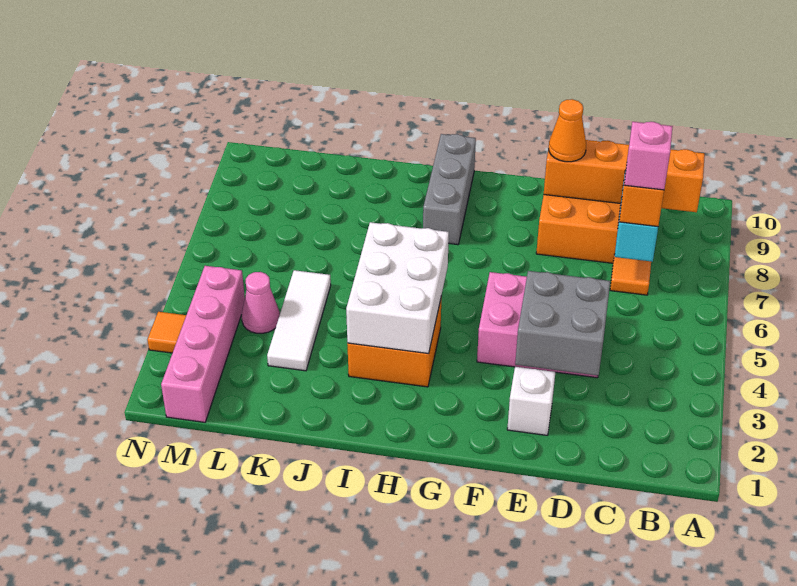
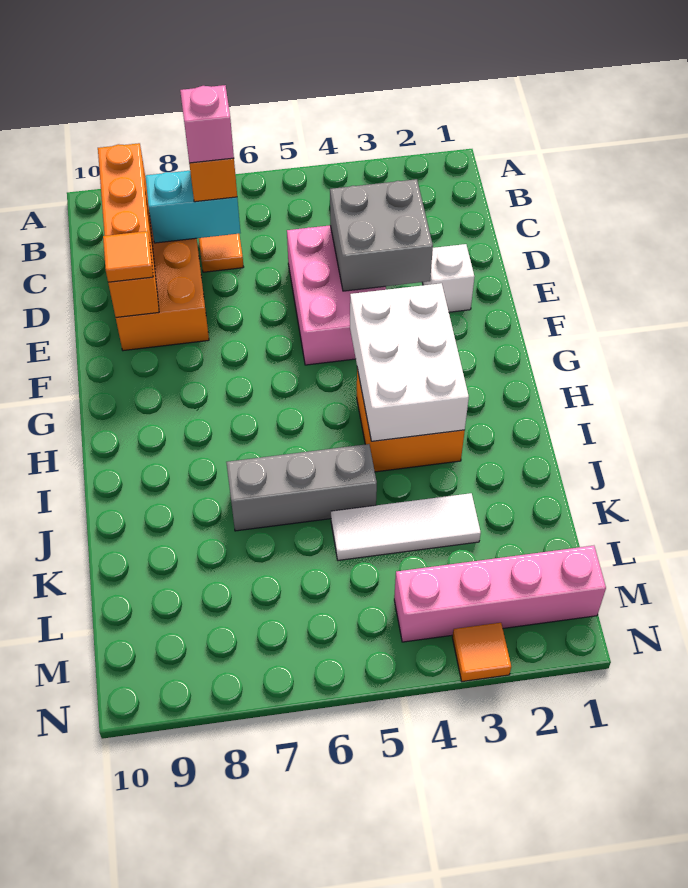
orange cone E9 level 3 -> orange tile E9 level 3
white brick H3:I5 level 2 -> white brick G3:I4 level 2
grey brick H8:H10 level 1 -> grey brick J5:J7 level 1
pink cone L4 level 1 -> none

